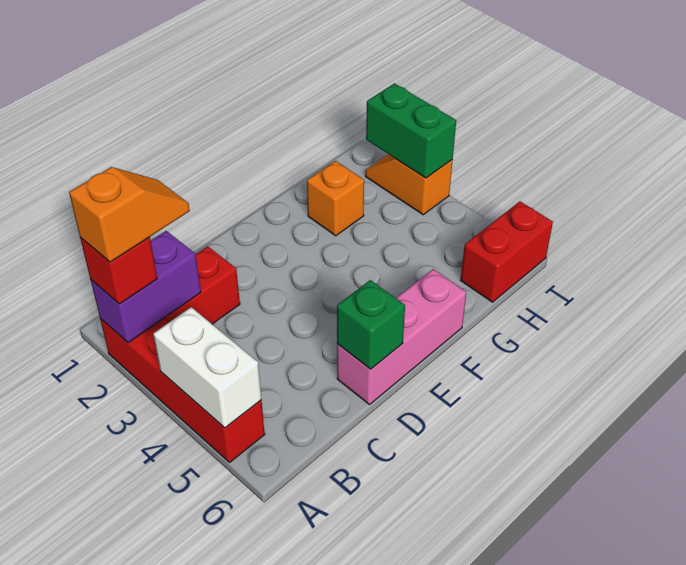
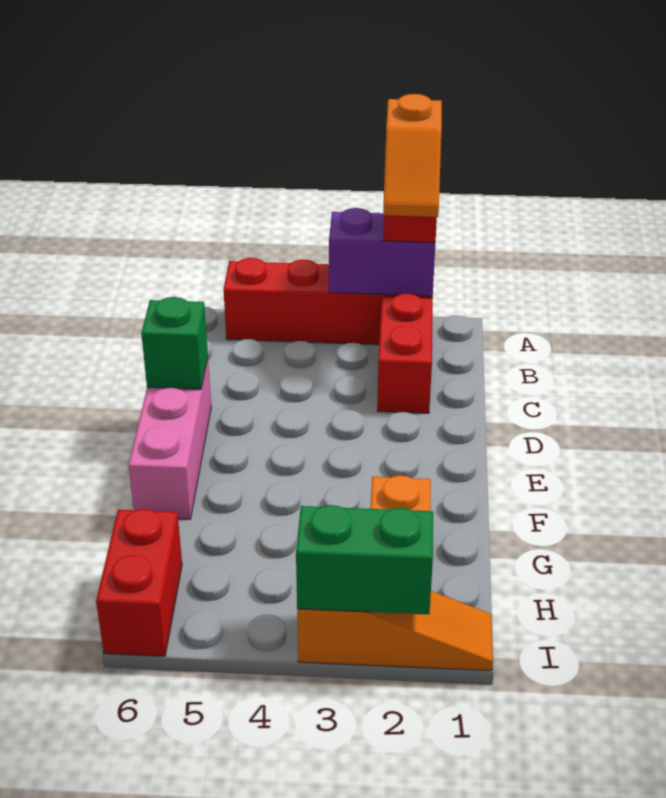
purple brick A2:B2 level 2 -> purple brick A2:A3 level 2
white brick A4:A5 level 2 -> none
orange slope I2:I3 level 1 top 3 -> orange slope I1:I3 level 1 top 3

